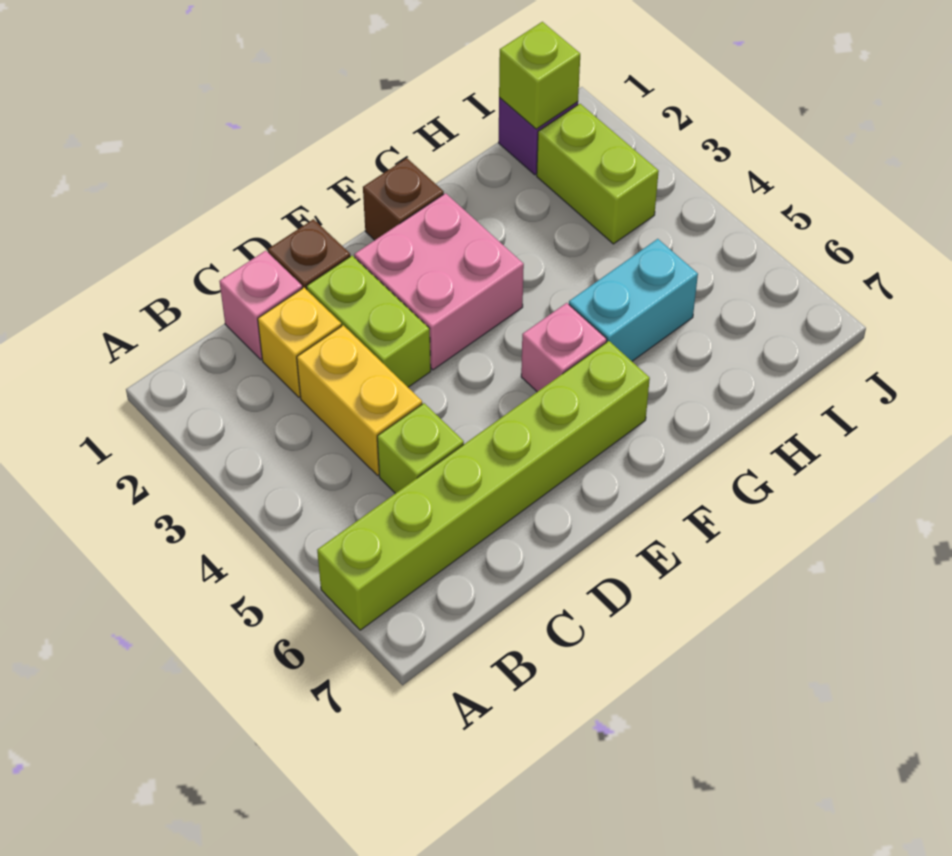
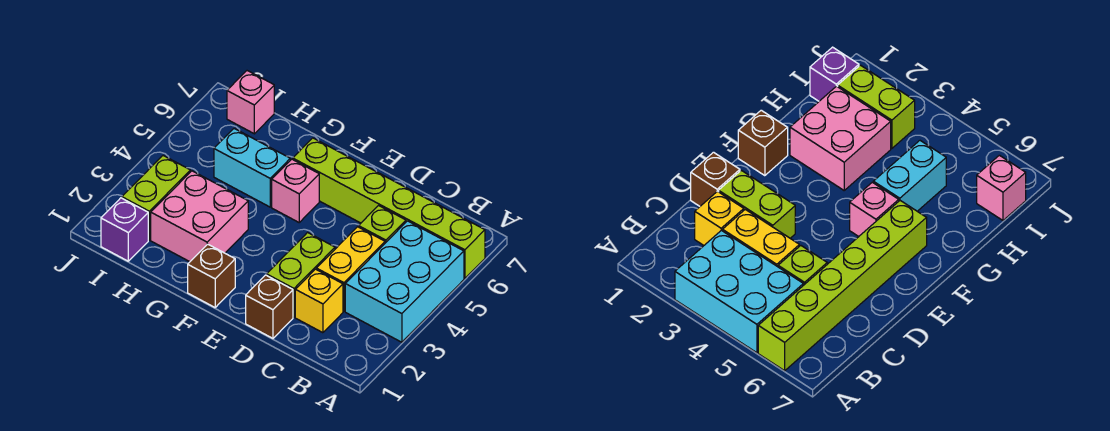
none -> cyan brick A3:B5 level 1
pink brick C1 level 1 -> pink brick I7 level 1
pink brick E2:F3 level 1 -> pink brick G2:H3 level 1
lime brick I1 level 2 -> none

